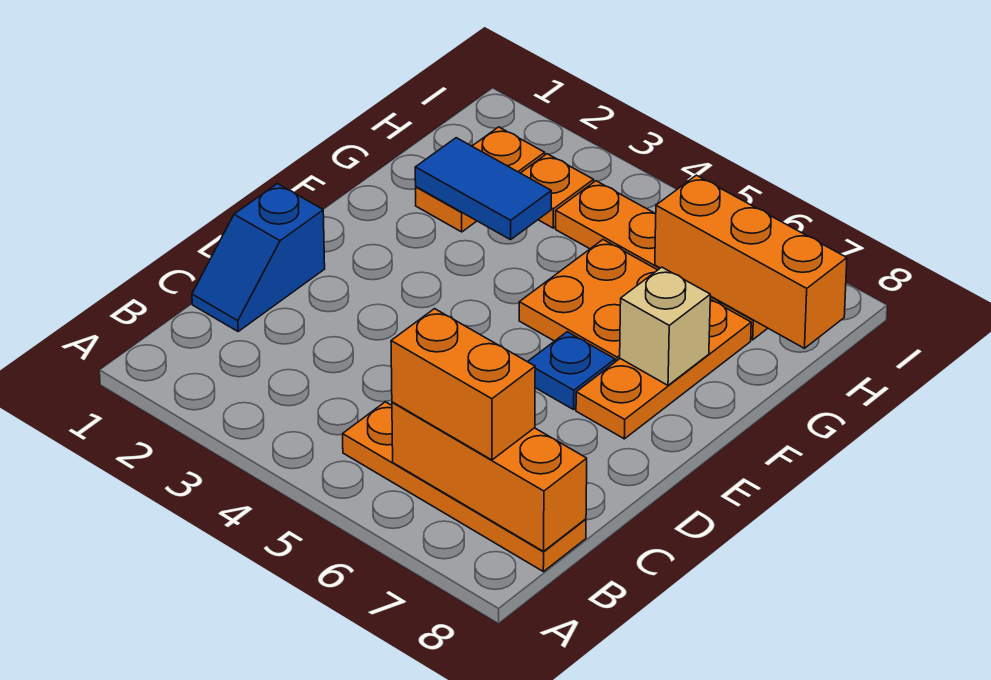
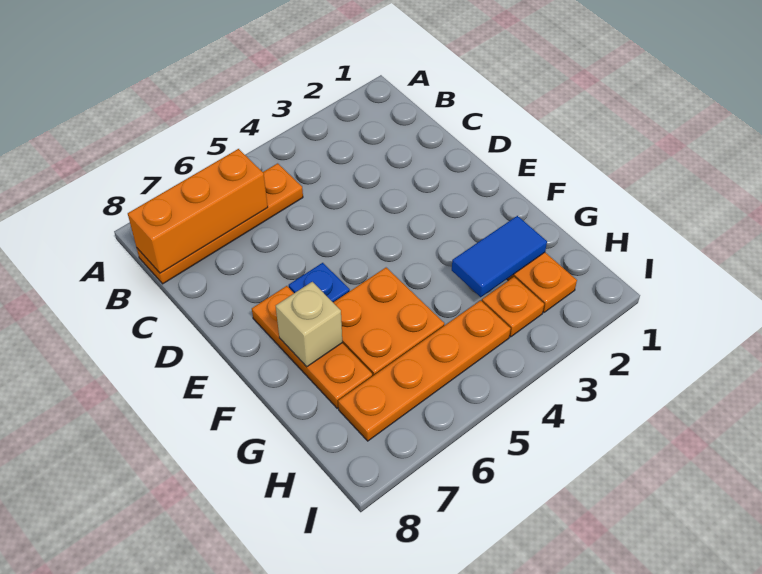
orange brick B6:B7 level 3 -> none
blue slope C1:D1 level 1 top D -> none
orange brick H6:H8 level 2 -> none

